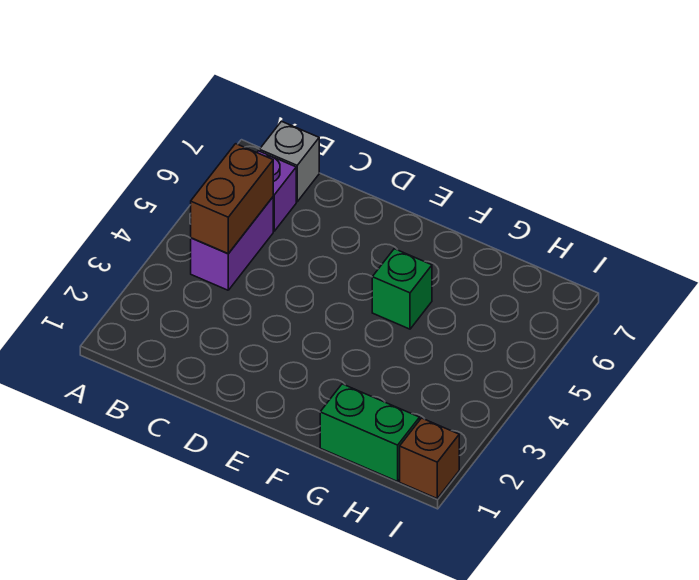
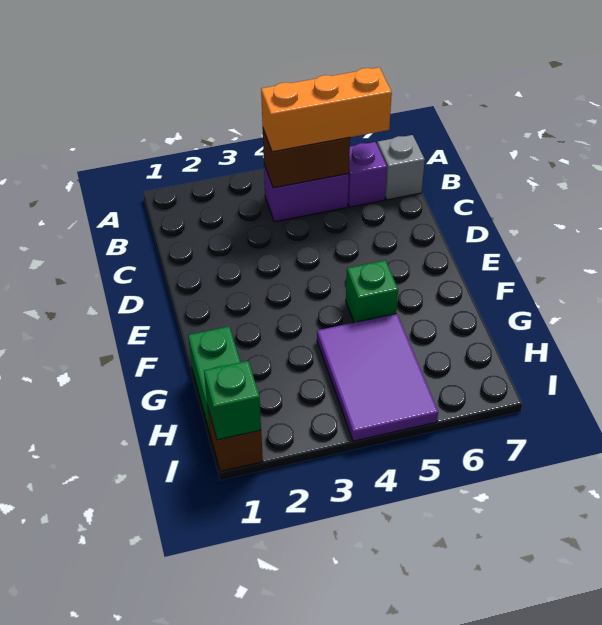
none -> orange brick B4:B6 level 3
none -> purple tile G4:I5 level 1
none -> green brick I1 level 2

